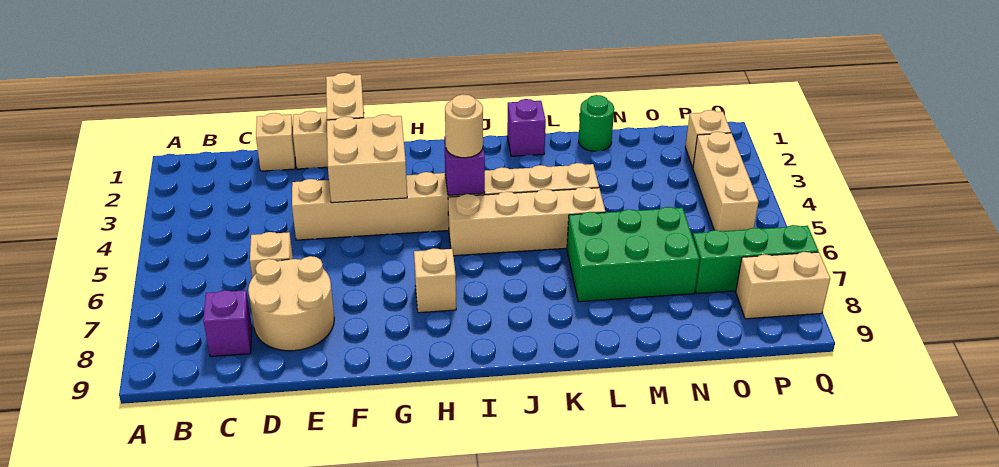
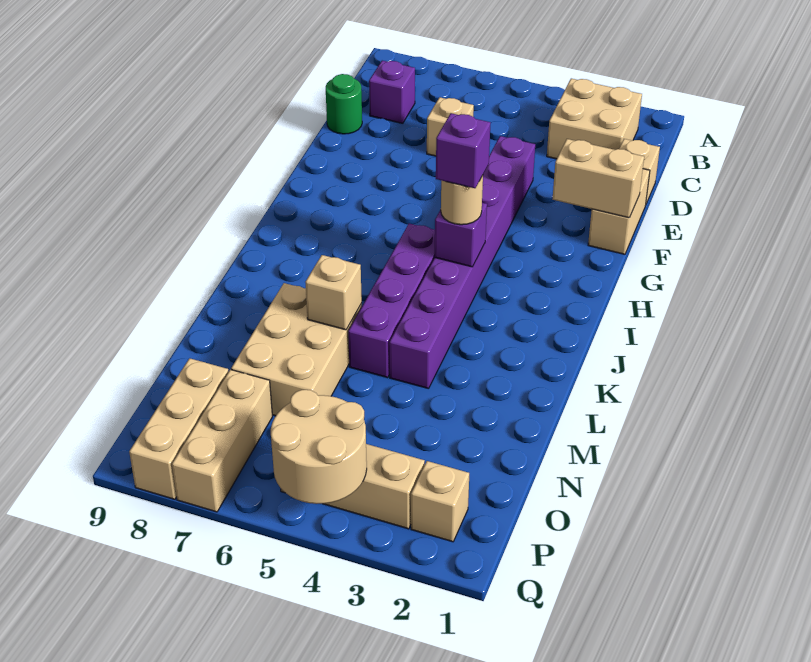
tan round brick D7:E8 level 1 -> tan round brick P4:Q5 level 2
tan brick E4:L4 level 1 -> purple brick E4:L4 level 1
tan brick F3:G4 level 2 -> tan brick B2:C3 level 1
tan brick H7 level 1 -> tan brick L6 level 2
tan brick I5:L5 level 1 -> purple brick I5:L5 level 1
purple brick K1 level 1 -> purple brick I4 level 4
green brick L6:N7 level 1 -> tan brick L6:N7 level 1
green round brick M1 level 1 -> green round brick D9 level 1
green brick O7:Q7 level 1 -> tan brick O7:Q7 level 1
tan brick P8:Q8 level 1 -> tan brick O8:Q8 level 1

